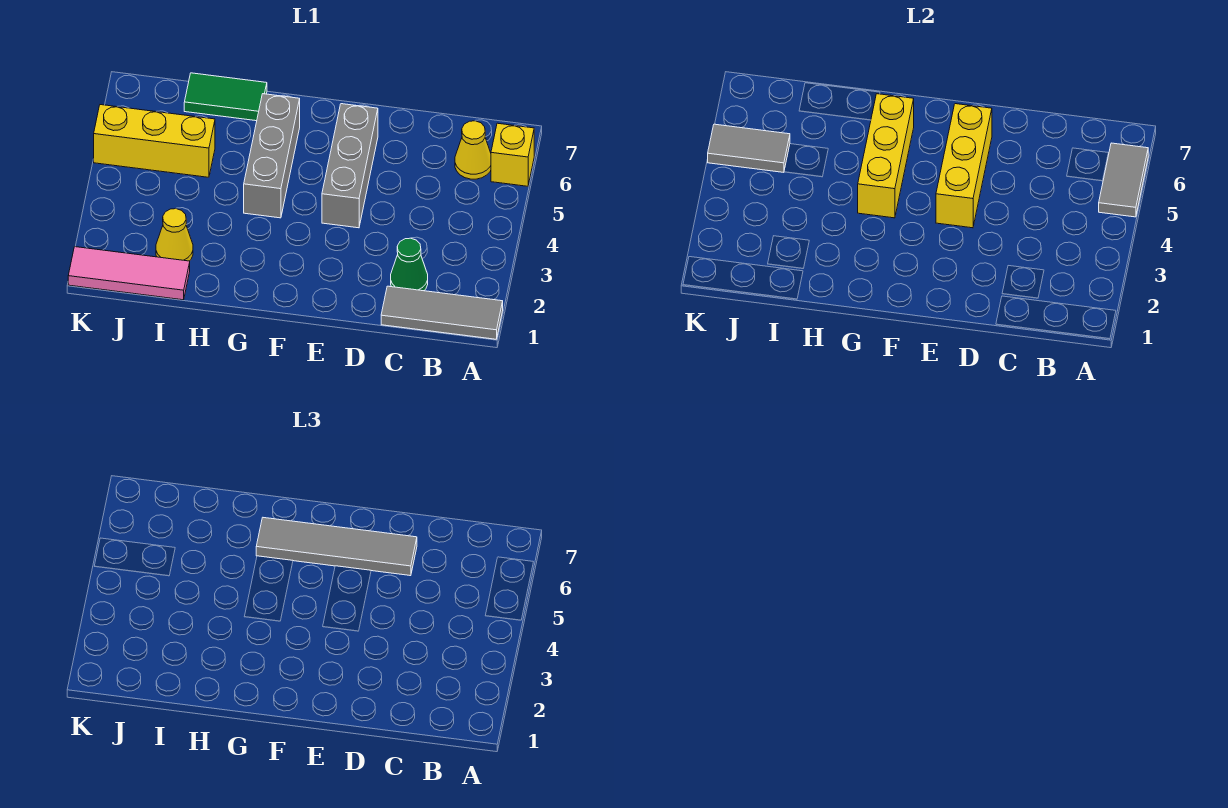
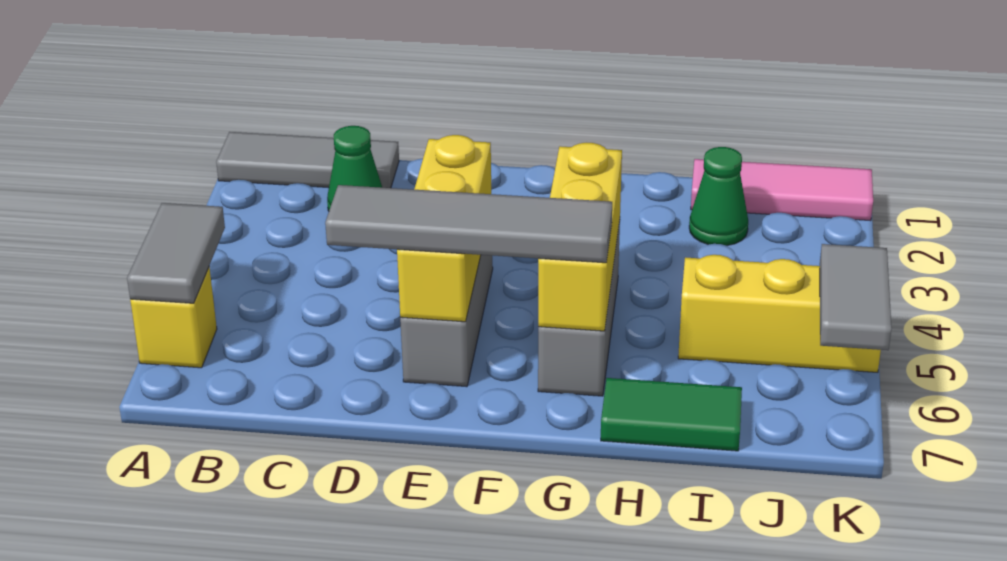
yellow cone B6 level 1 -> none
yellow cone I2 level 1 -> green cone I2 level 1
grey tile J5:K5 level 2 -> grey tile K5:K6 level 2

